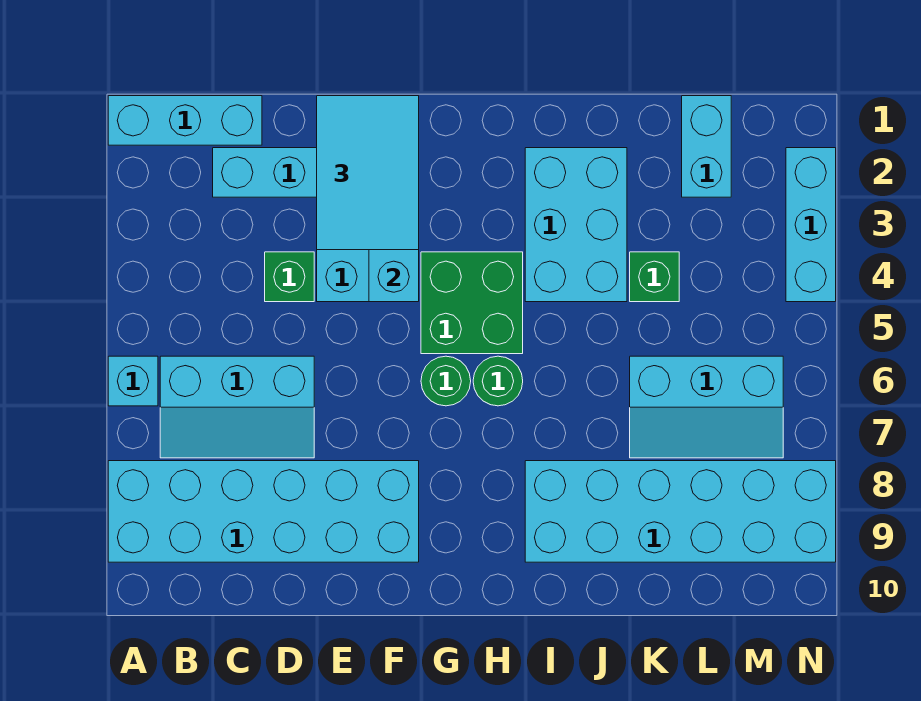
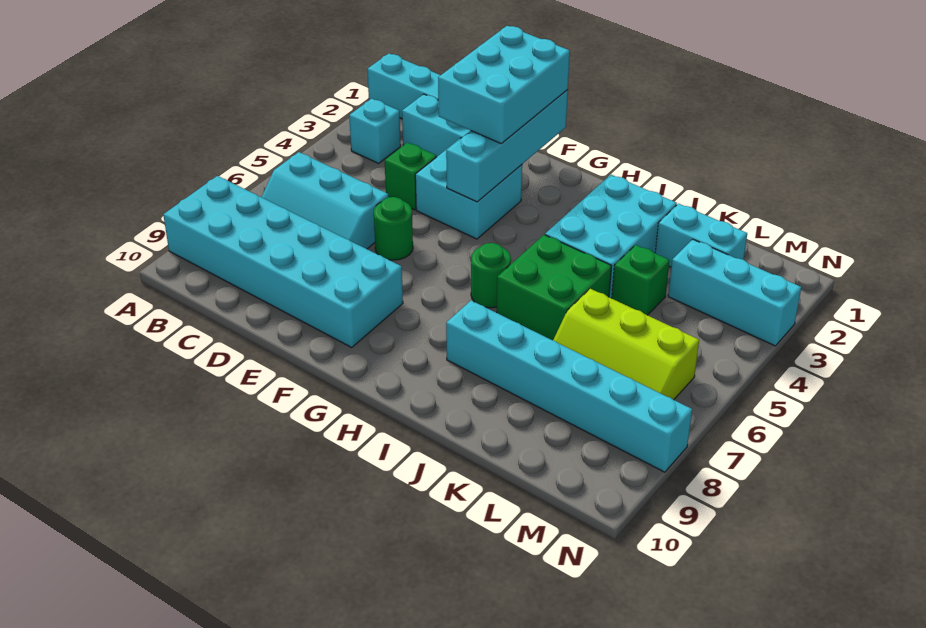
cyan brick A6 level 1 -> cyan brick B3 level 1
cyan tile E1:F3 level 3 -> cyan brick E1:F3 level 3
green brick G4:H5 level 1 -> green brick I5:J6 level 1
green round brick G6 level 1 -> green round brick E6 level 1
cyan brick I8:N9 level 1 -> cyan brick I8:N8 level 1
cyan slope K6:M7 level 1 top 6 -> lime slope K6:M7 level 1 top 6
cyan brick L1:L2 level 1 -> cyan brick K2:L2 level 1
cyan brick N2:N4 level 1 -> cyan brick L3:N3 level 1

